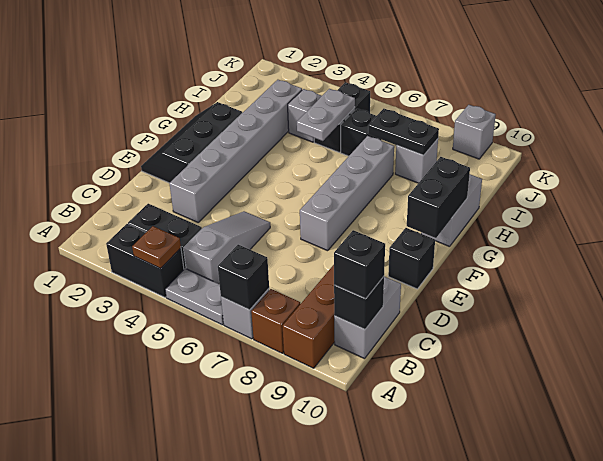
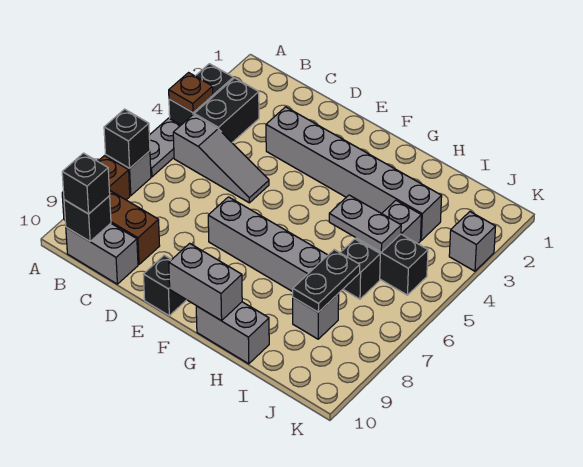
black slope E1:G2 level 1 top 2 -> none
black brick F10:G10 level 2 -> grey brick F10:G10 level 2
grey brick K9 level 1 -> grey brick K3 level 1

